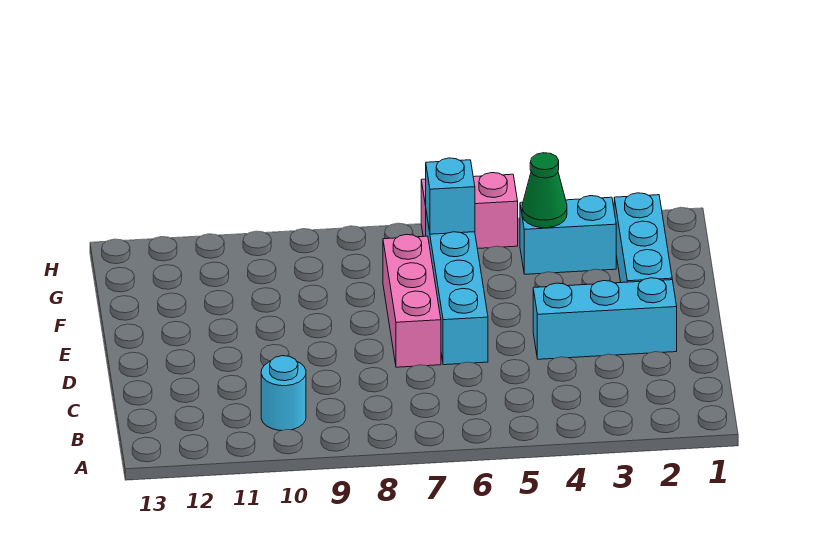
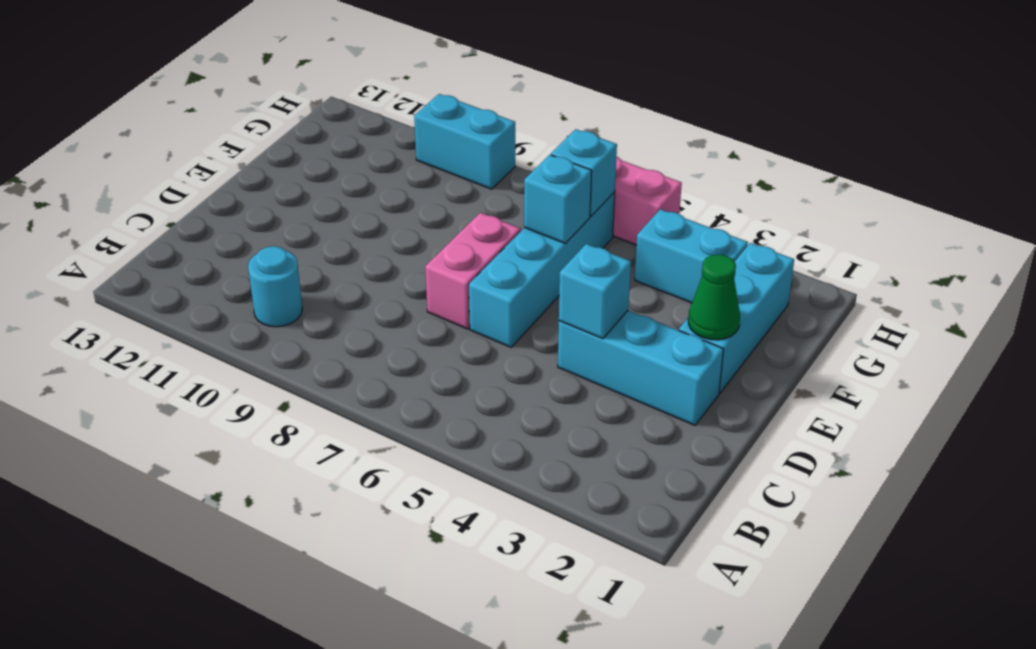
none -> cyan brick D4 level 2
pink brick D7:F7 level 1 -> pink brick D7:E7 level 1
none -> cyan brick F6 level 2
green cone G4 level 2 -> green cone E2 level 2
none -> cyan brick H9:H10 level 1

